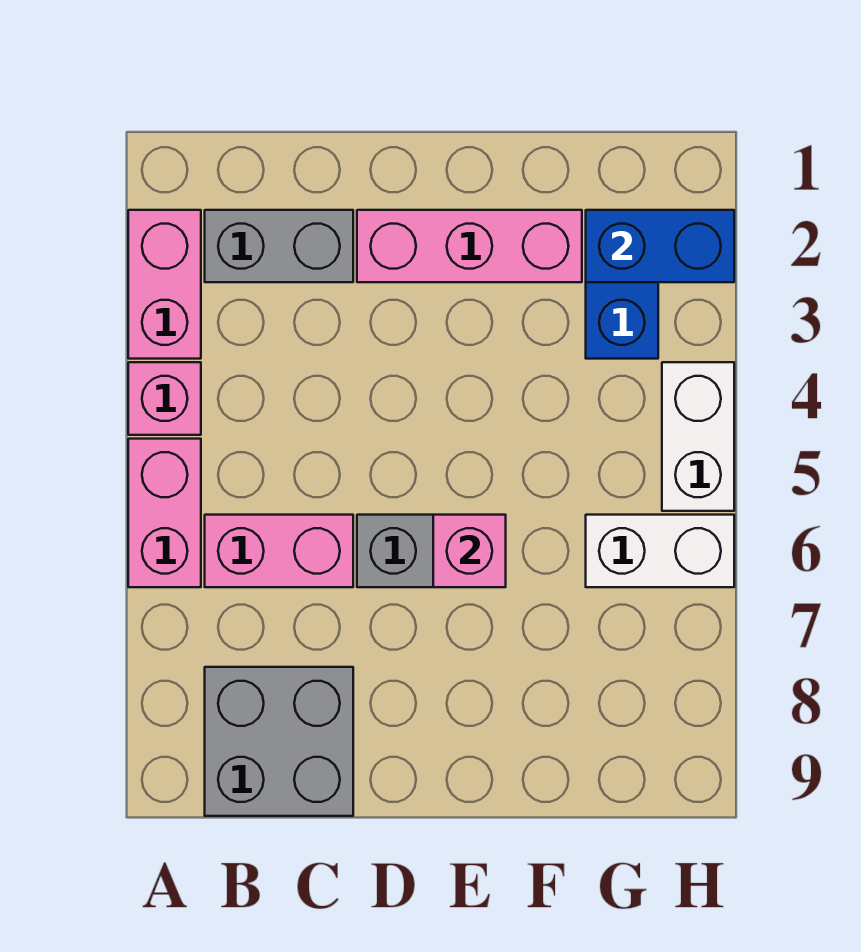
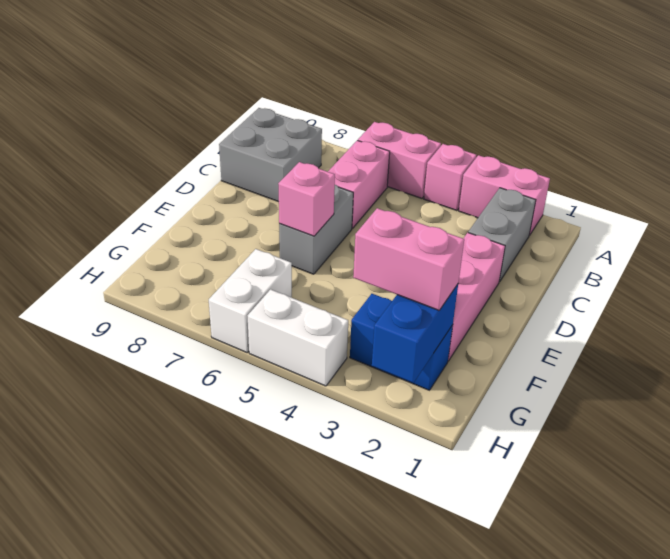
none -> pink brick G2:G3 level 3

